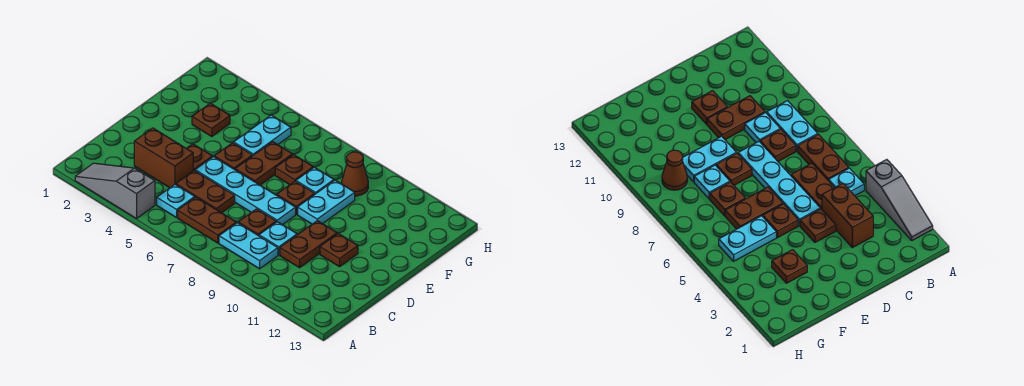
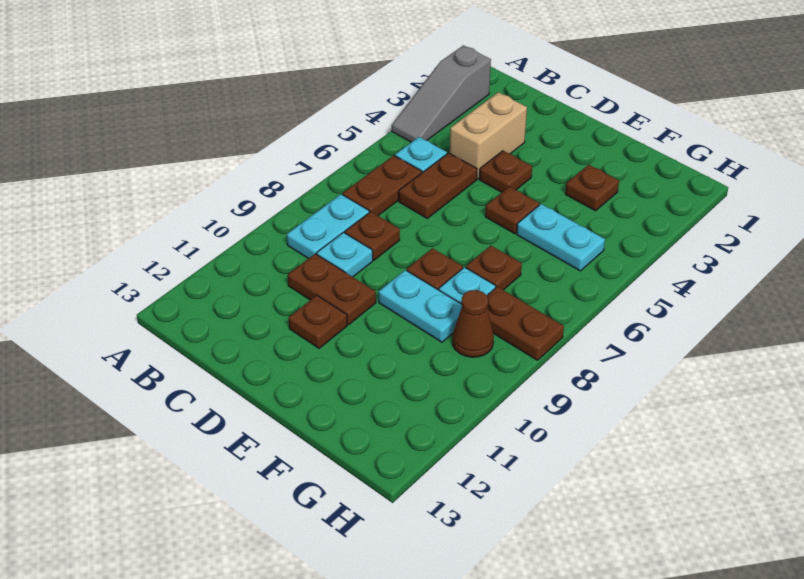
grey slope A2:A4 level 1 top 4 -> grey slope A2:A4 level 1 top 2
brown brick C3:C4 level 1 -> tan brick C3:C4 level 1
cyan plate D5:D8 level 1 -> none
brown plate E6:F6 level 1 -> brown plate G8:H8 level 1

